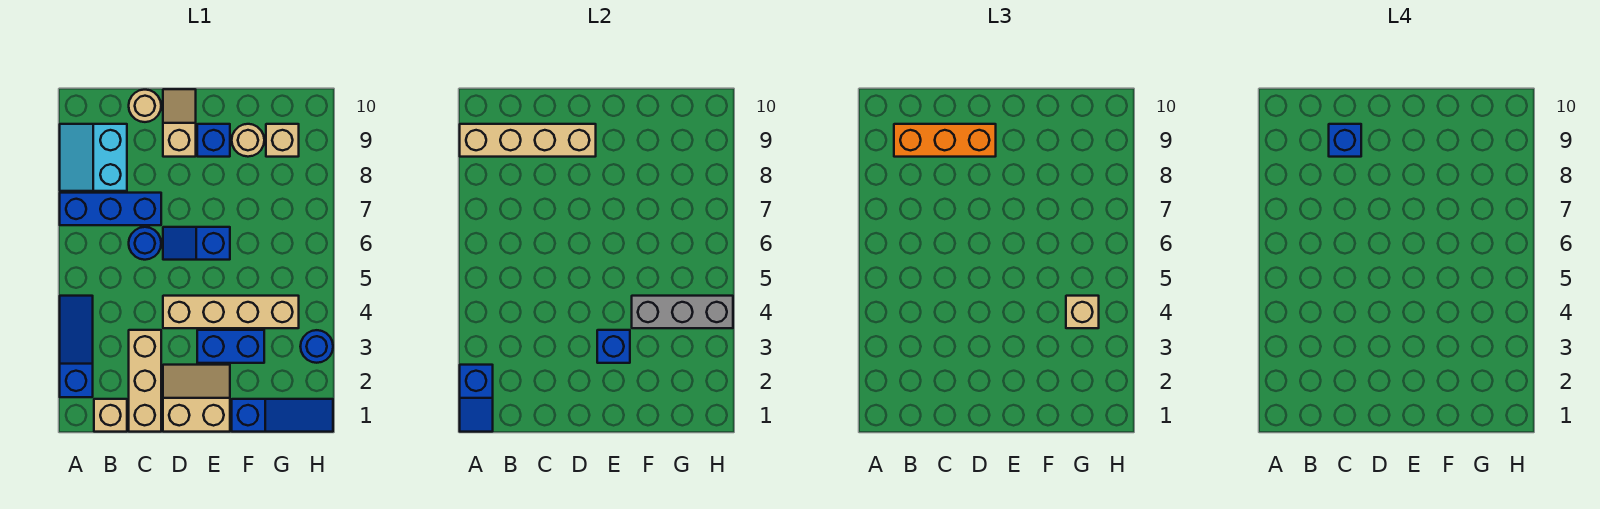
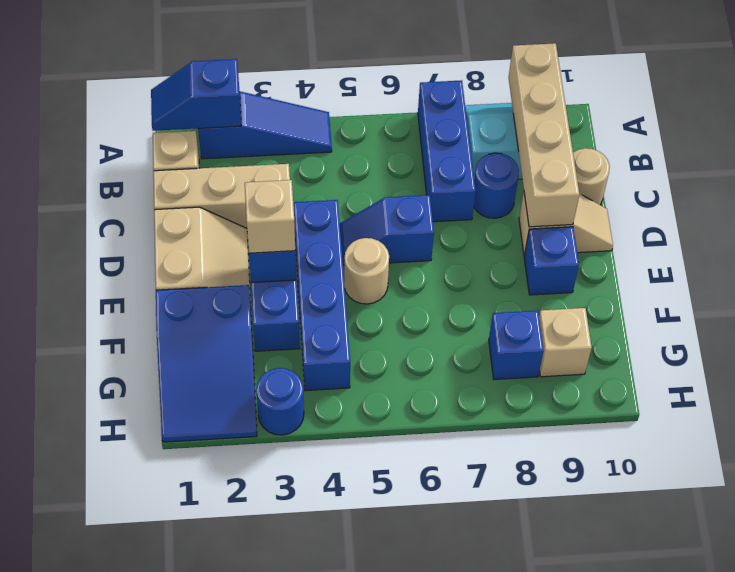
orange brick B9:D9 level 3 -> none
blue round brick C6 level 1 -> blue round brick C8 level 1
blue brick C9 level 4 -> blue brick G8 level 1
tan brick D4:G4 level 1 -> blue brick D4:G4 level 1
blue slope D6:E6 level 1 top E -> blue slope D5:D6 level 1 top 6
blue slope F1:H1 level 1 top F -> blue slope F1:H2 level 1 top F
grey brick F4:H4 level 2 -> none
tan round brick F9 level 1 -> tan round brick E5 level 1
tan brick G4 level 3 -> tan brick E3 level 3

